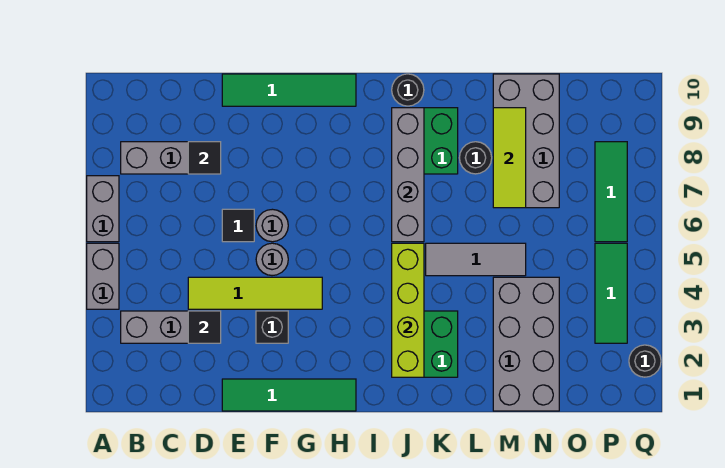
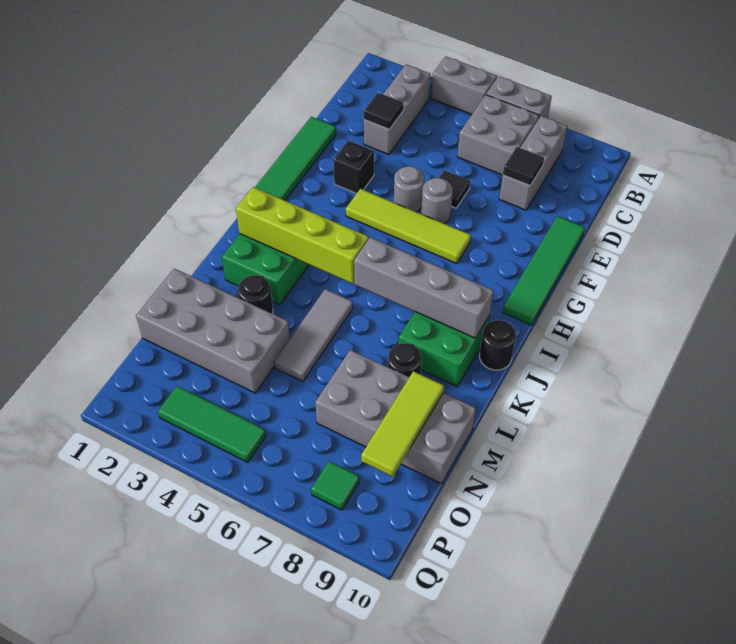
none -> grey brick B6:C7 level 1
lime tile D4:G4 level 1 -> lime tile G4:G7 level 1
lime tile M7:M9 level 2 -> lime tile M9:O9 level 2
green tile P6:P8 level 1 -> green tile P8 level 1
black round brick Q2 level 1 -> black round brick L3 level 1

